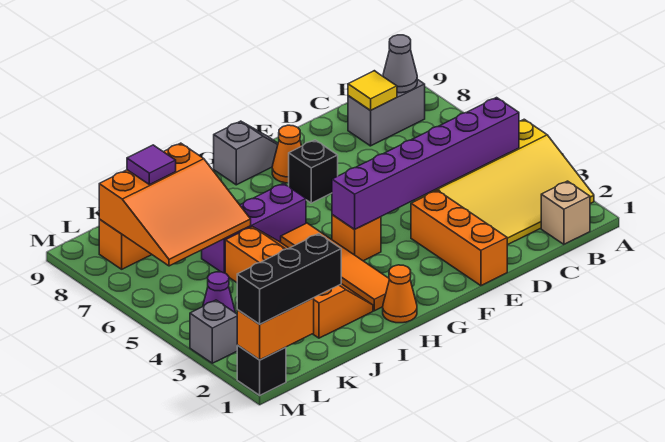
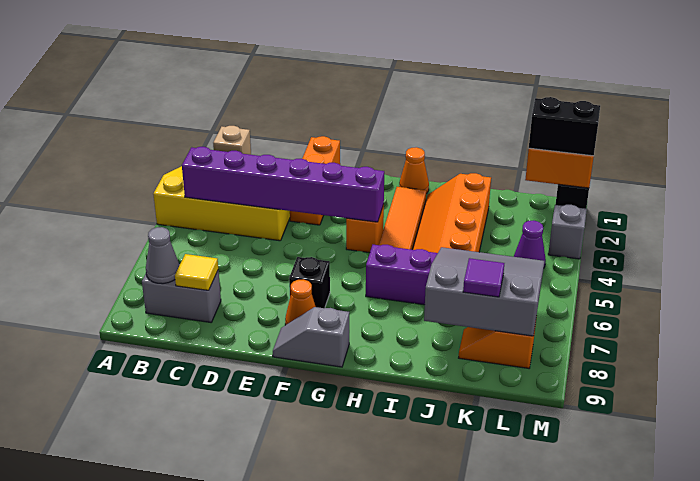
orange slope J6:L8 level 2 top 8 -> grey slope J6:L8 level 2 top 8
black brick K1:M1 level 3 -> black brick L1:M1 level 3

